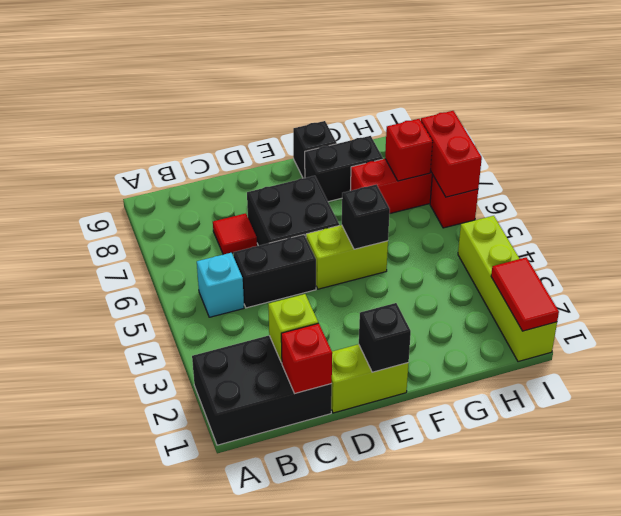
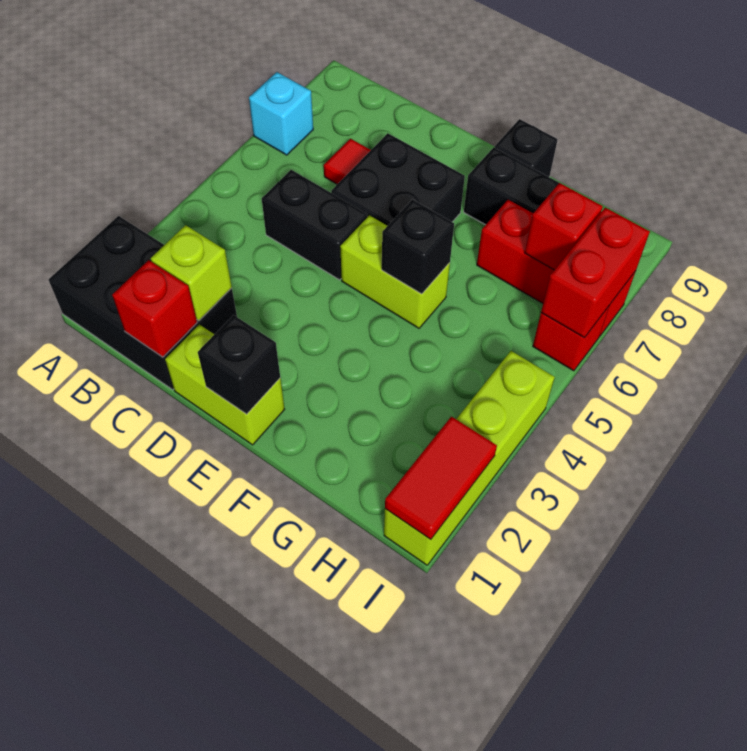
cyan brick B5 level 1 -> cyan brick A7 level 1

